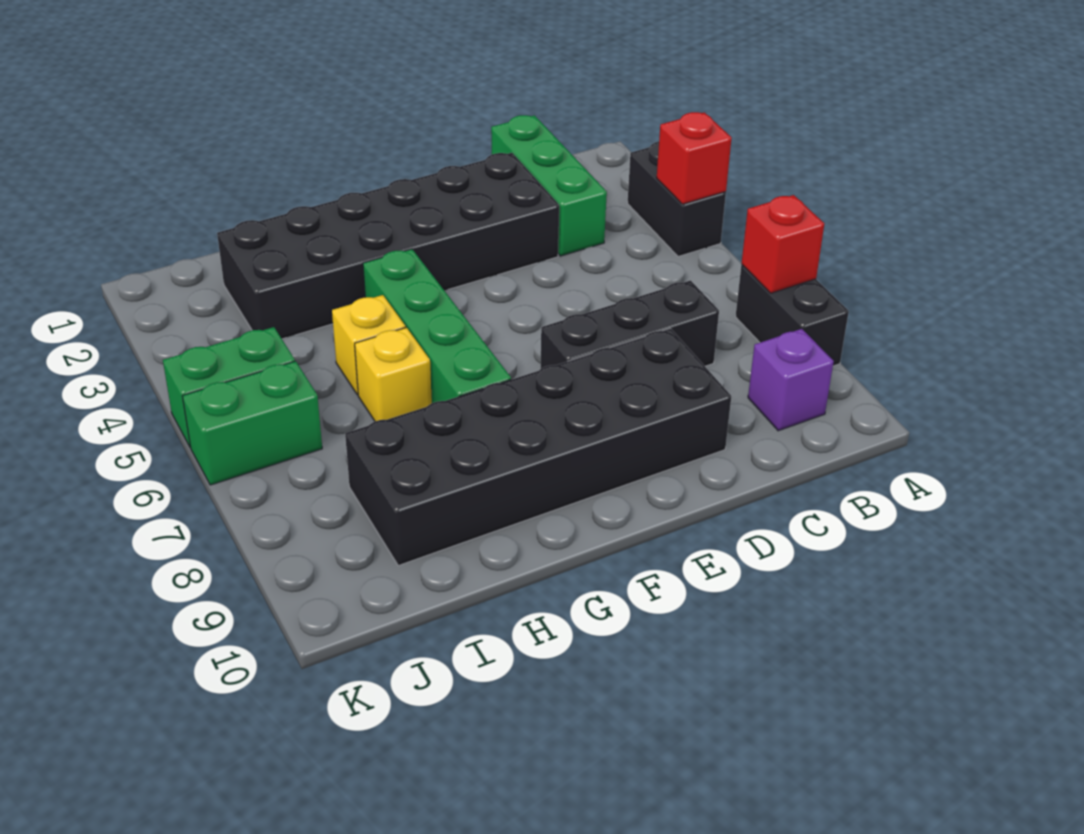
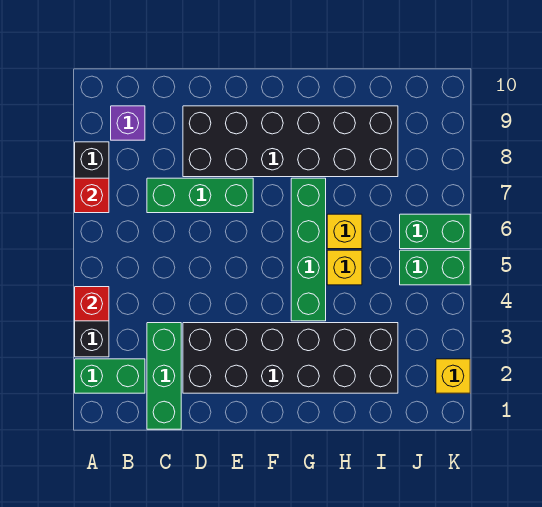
none -> green brick A2:B2 level 1
black brick C7:E7 level 1 -> green brick C7:E7 level 1
none -> yellow brick K2 level 1

